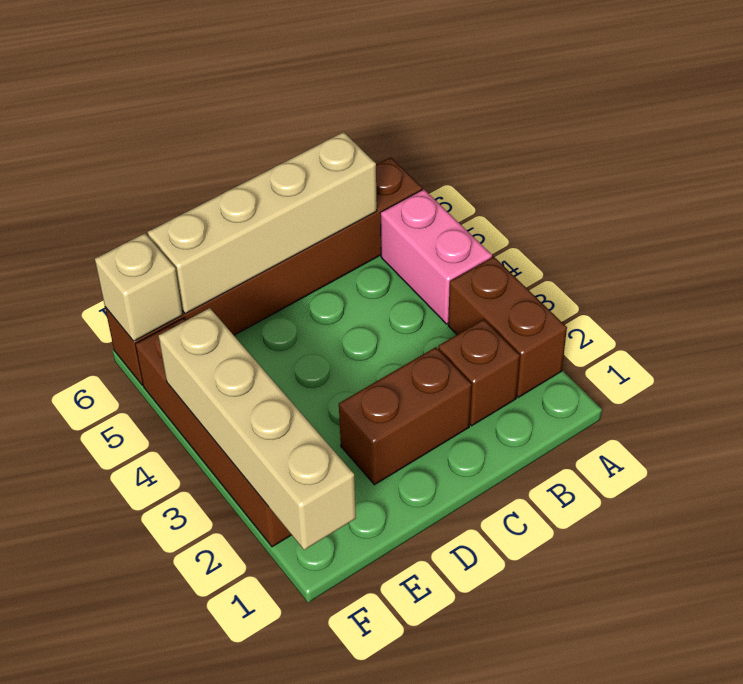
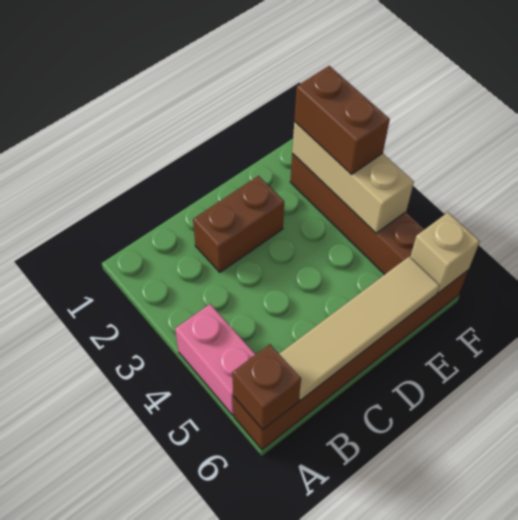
brown brick A2:A3 level 1 -> brown brick F2:F3 level 3
brown brick B2 level 1 -> brown brick A6 level 2
tan brick B6:E6 level 2 -> tan tile B6:E6 level 2
tan brick F1:F4 level 2 -> tan brick F2:F4 level 2

